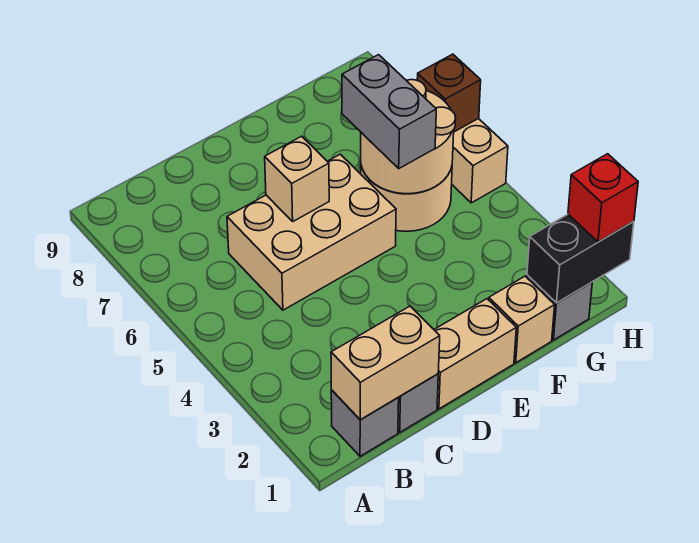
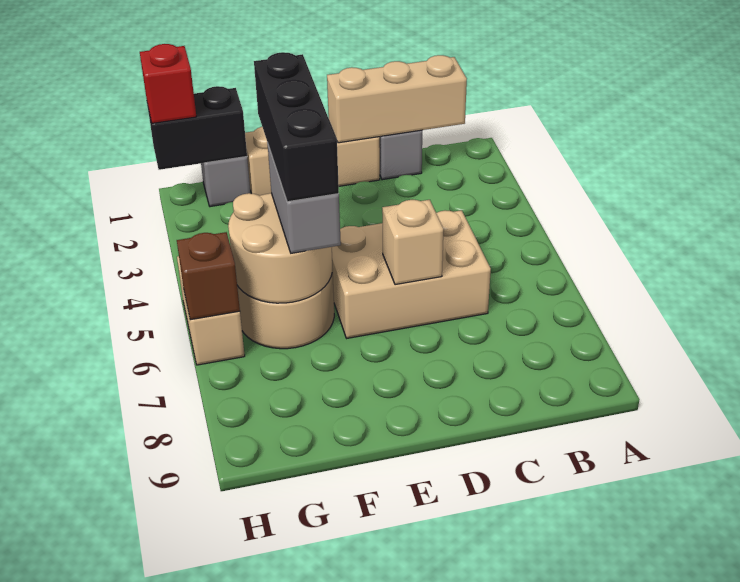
grey brick B1 level 1 -> none
tan brick B1:C1 level 2 -> tan brick B1:D1 level 2
none -> black brick F4:F6 level 4

